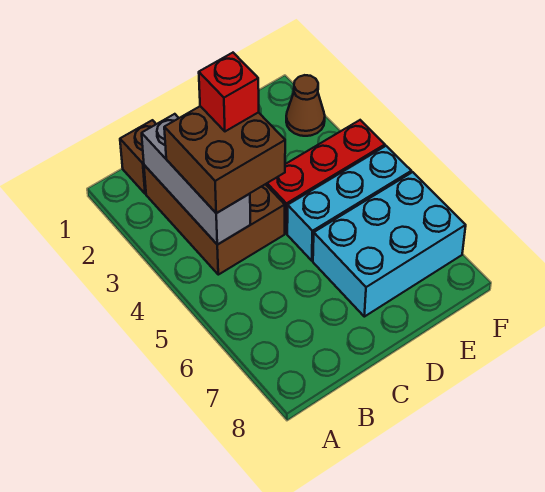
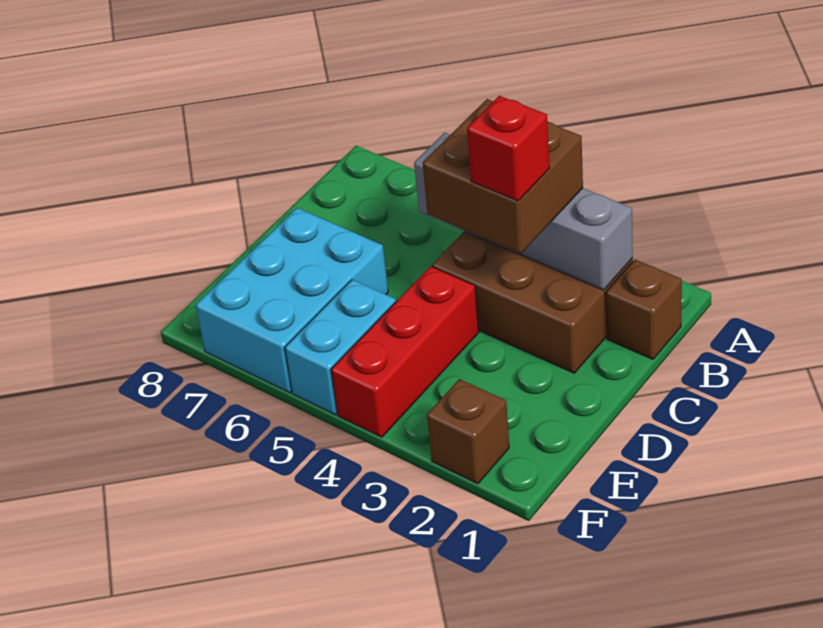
grey brick B2:B4 level 2 -> grey brick B2:B5 level 2
cyan brick D5:F5 level 1 -> cyan brick E5:F5 level 1
brown cone F2 level 1 -> brown brick F2 level 1

